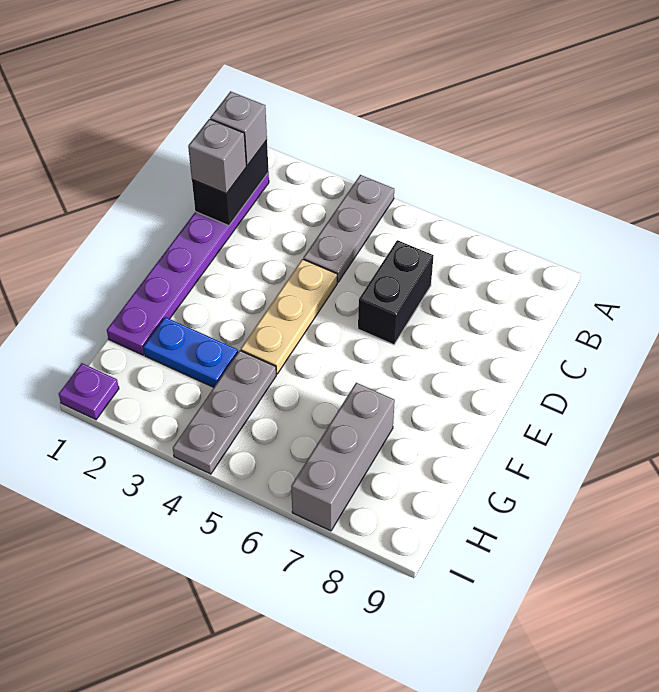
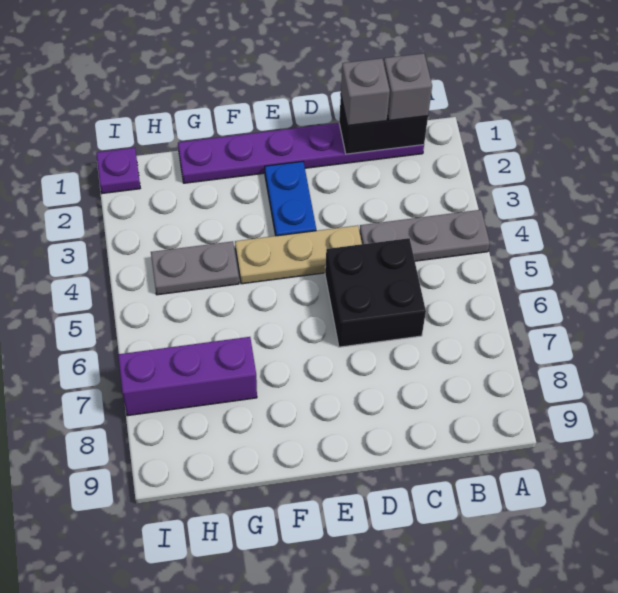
black brick C6:D6 level 1 -> black brick C5:D6 level 1
blue plate G2:G3 level 1 -> blue plate E2:E3 level 1
grey plate G4:I4 level 1 -> grey plate G4:H4 level 1
grey brick G7:I7 level 1 -> purple brick G7:I7 level 1

